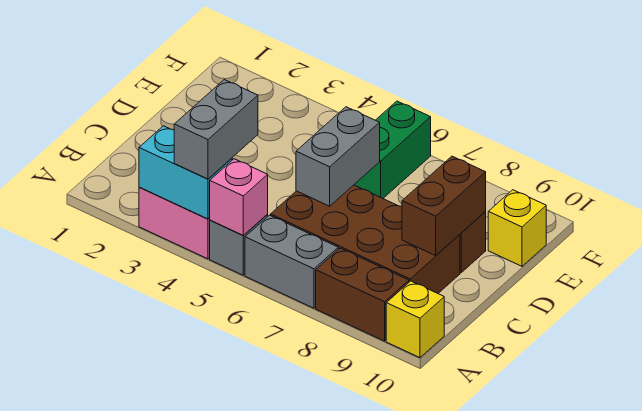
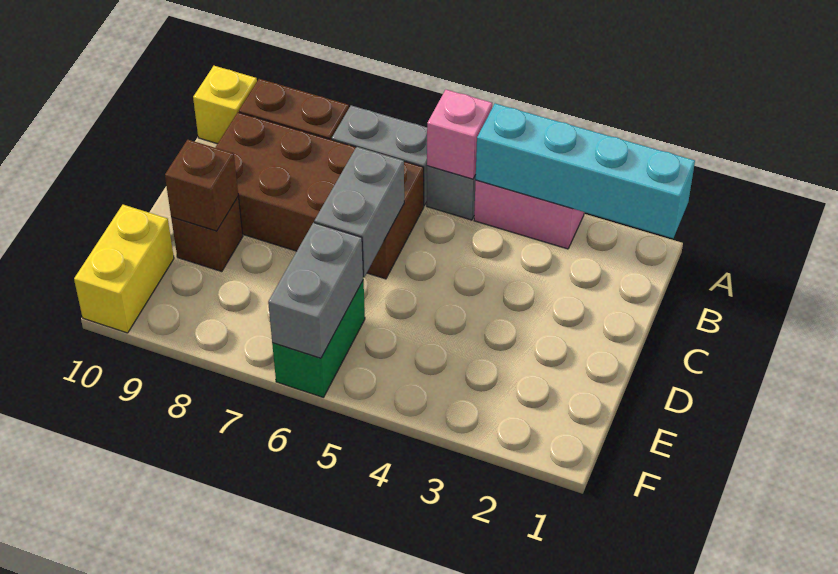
cyan brick A3:A4 level 2 -> cyan brick A1:A4 level 2
grey brick A4:B4 level 3 -> grey brick E6:F6 level 2
brown brick C9:D9 level 2 -> brown brick D9 level 2
yellow brick E10 level 1 -> yellow brick E10:F10 level 1

